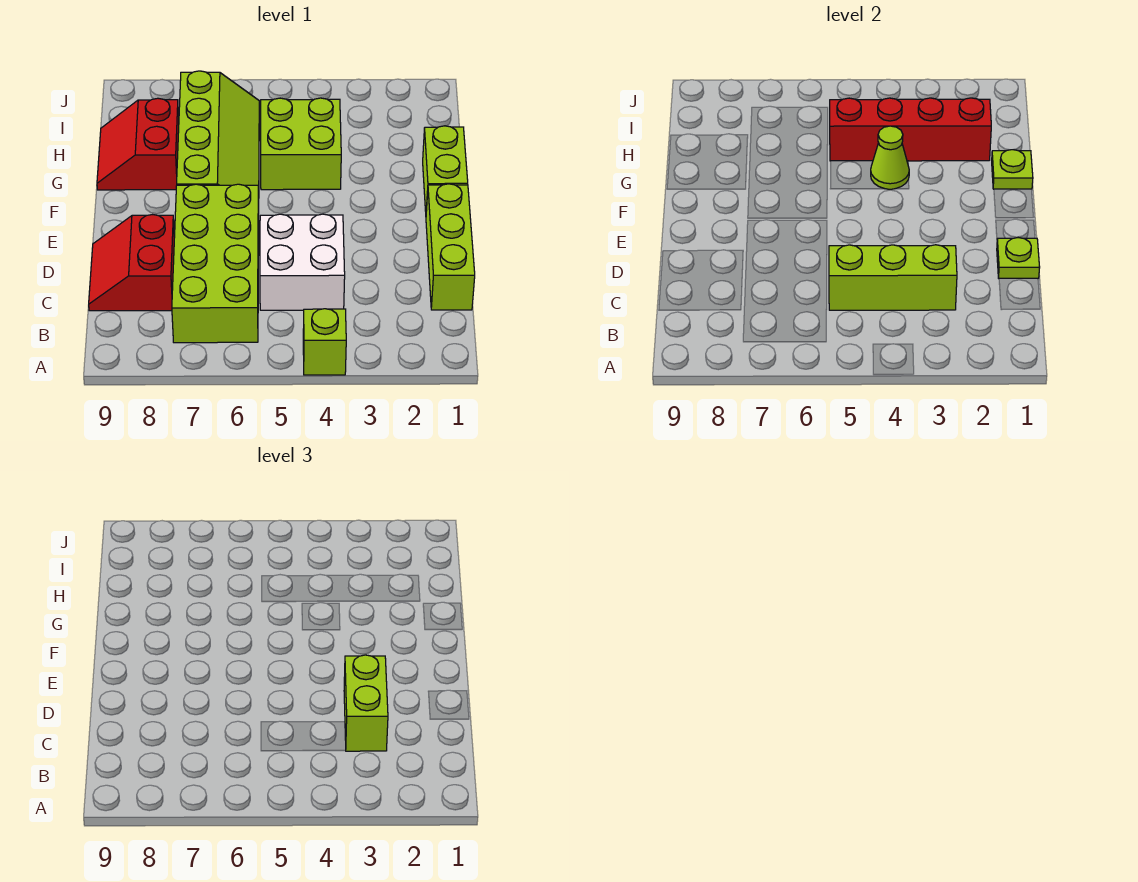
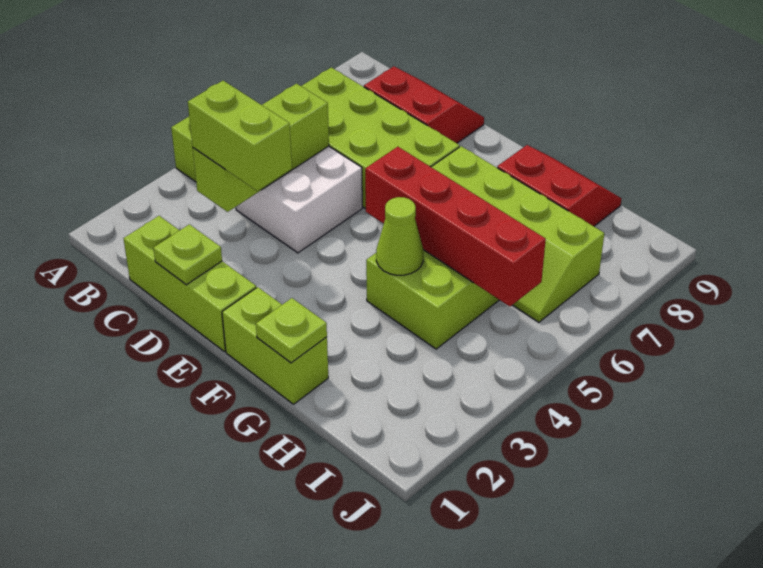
red brick H2:H5 level 2 -> red brick F5:I5 level 2

